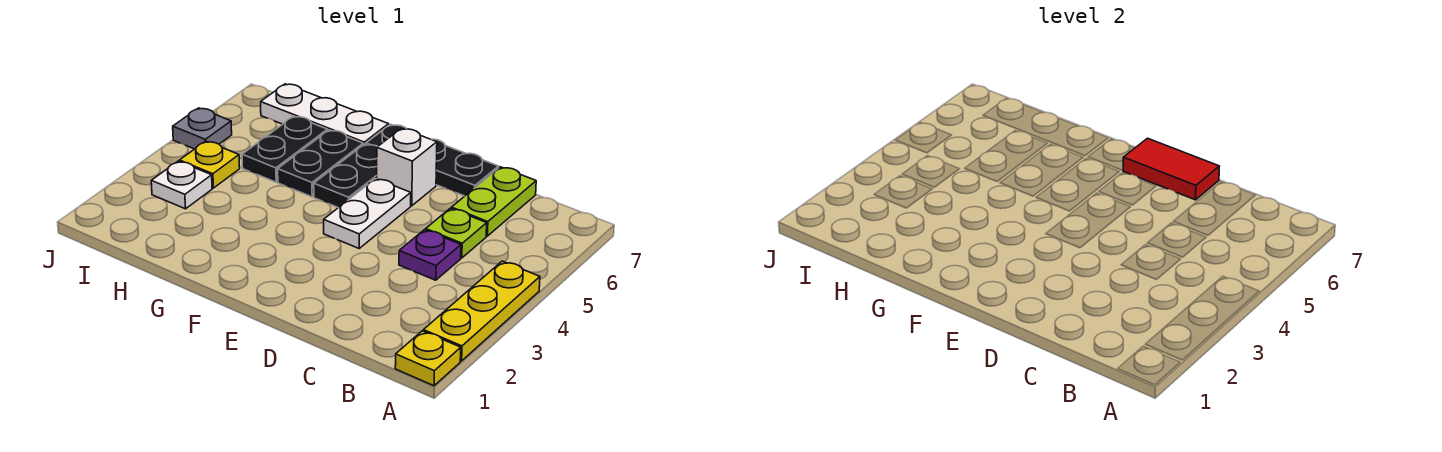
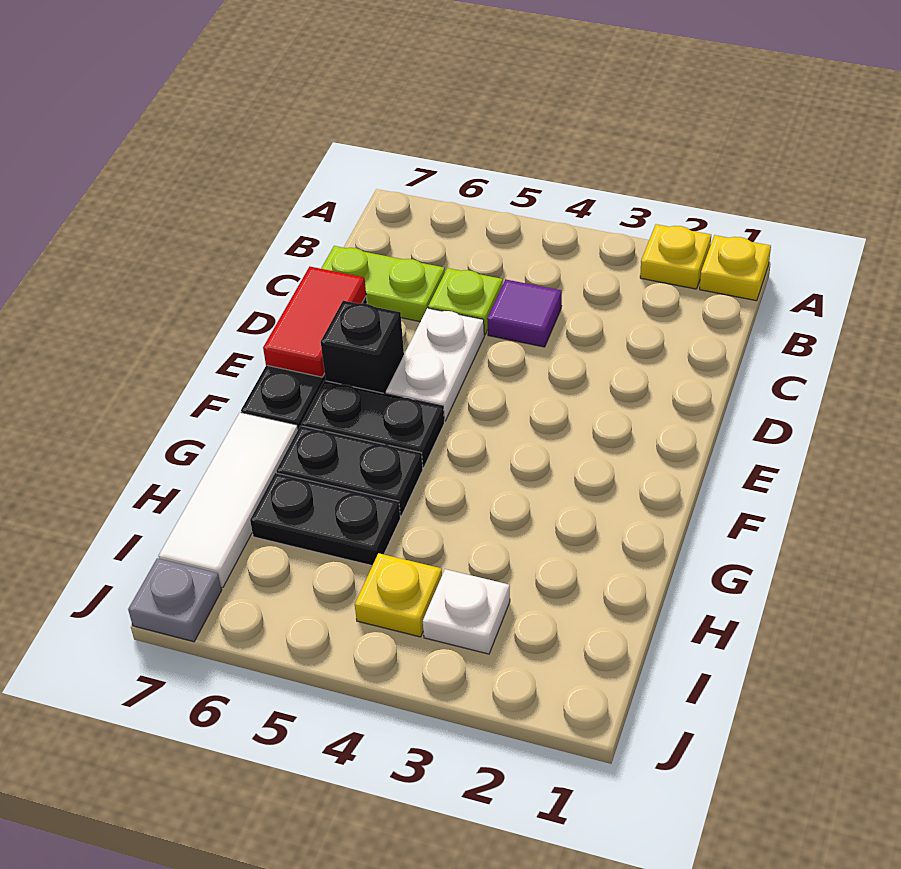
yellow plate A2:A4 level 1 -> yellow plate A2 level 1
purple plate C4 level 1 -> purple tile C4 level 1
white plate E4:E5 level 1 -> white plate D5:E5 level 1
white brick E6 level 1 -> black brick E6 level 1
white plate G7:I7 level 1 -> white tile G7:I7 level 1
grey plate J5 level 1 -> grey plate J7 level 1

